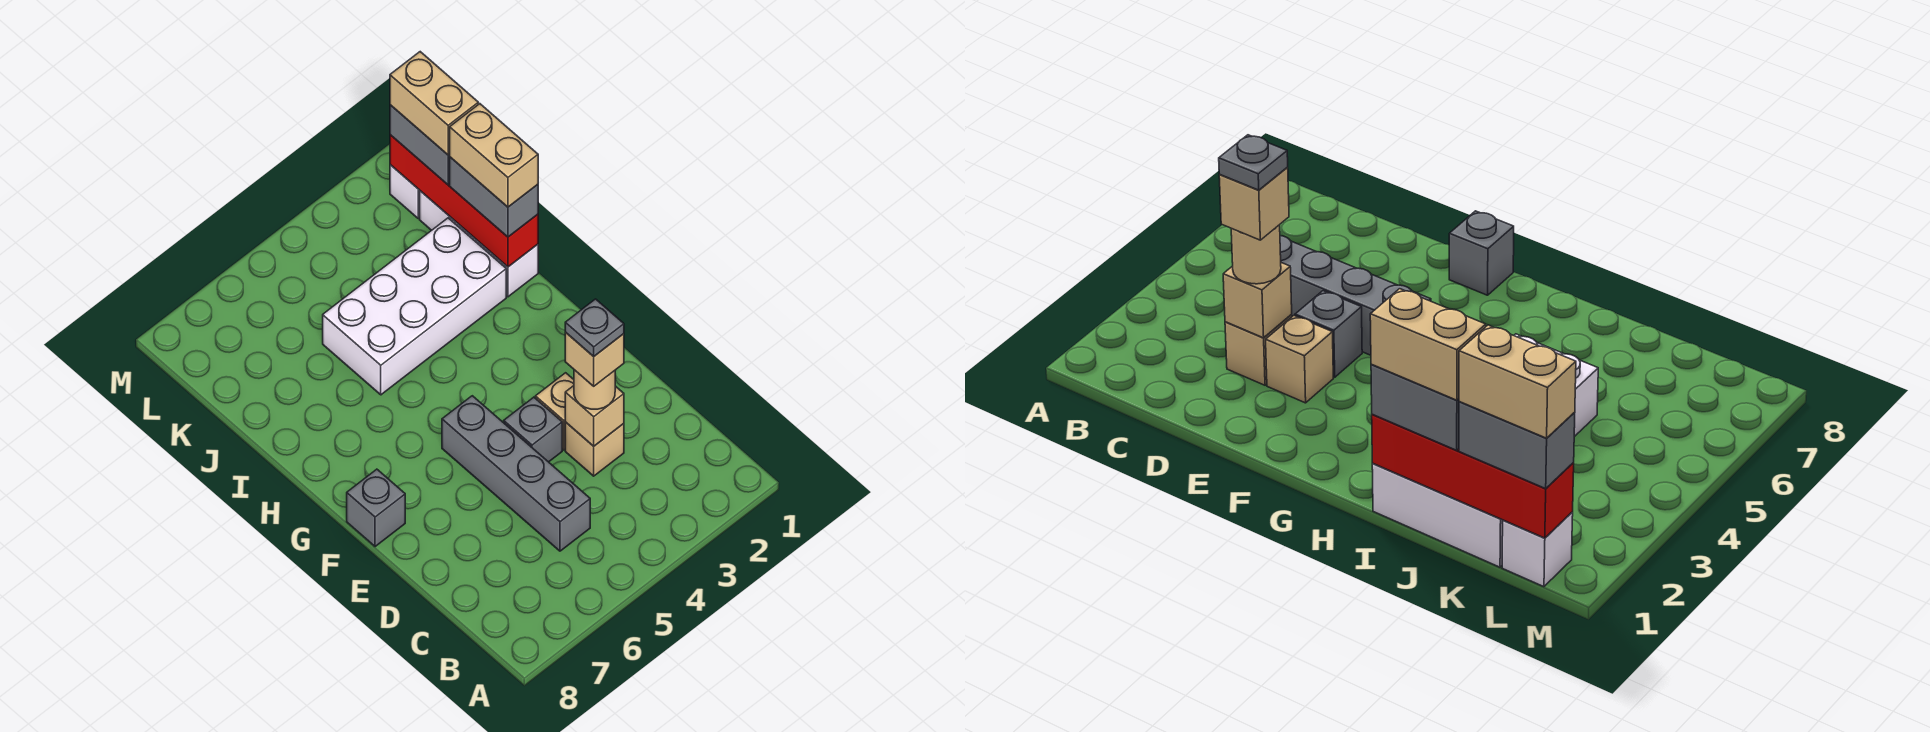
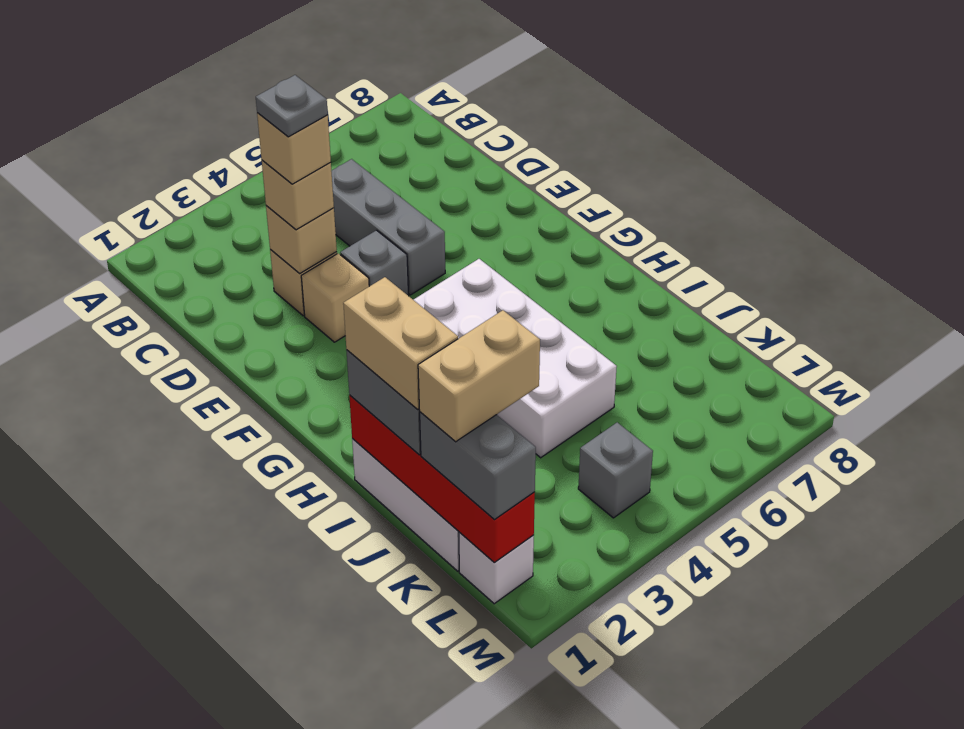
grey brick C5:F5 level 1 -> grey brick C5:E5 level 1
tan round brick D3 level 3 -> tan brick D3 level 3
grey brick F8 level 1 -> grey brick L4 level 1
white brick I2:J5 level 1 -> white brick G4:J5 level 1
tan brick K1:L1 level 4 -> tan brick K1:K2 level 4

